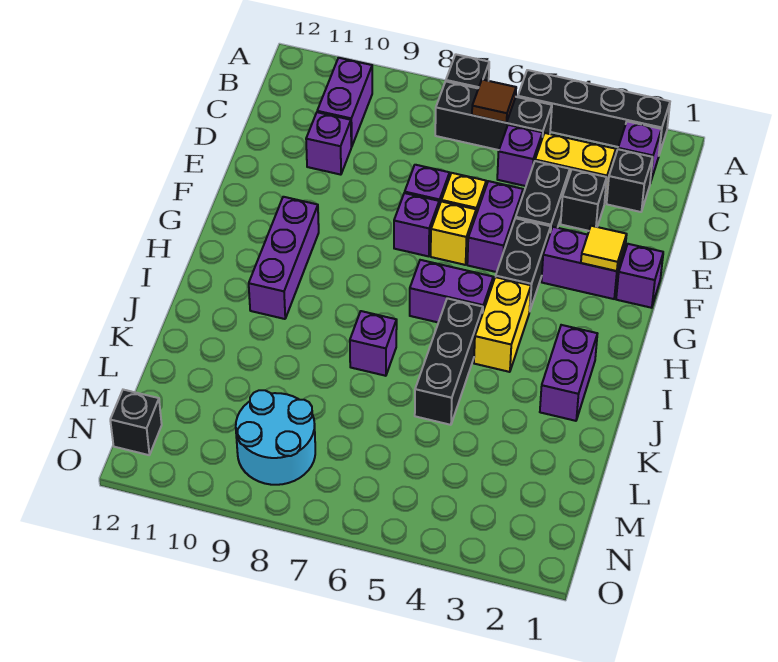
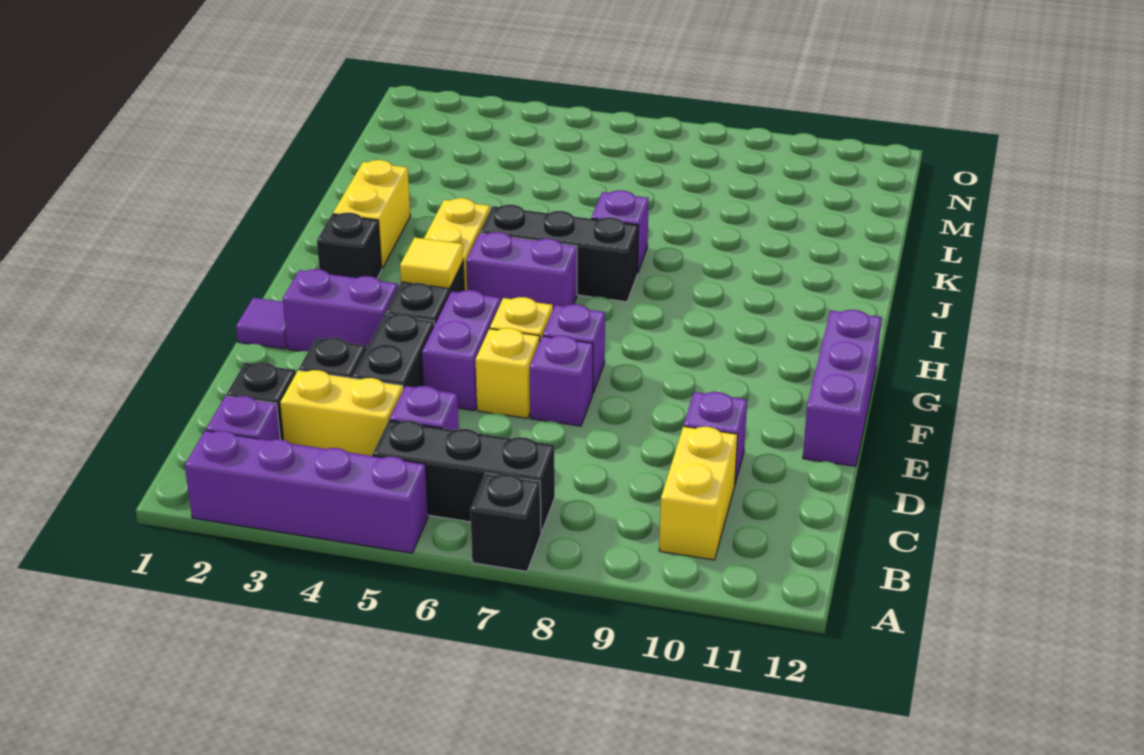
black brick A2:A5 level 1 -> purple brick A2:A5 level 1
brown tile B6 level 2 -> none
purple brick B10:C10 level 1 -> yellow brick B10:C10 level 1
purple brick F1 level 1 -> purple tile F1 level 1
yellow tile F2 level 2 -> yellow tile G4 level 2
purple brick G10:I10 level 1 -> purple brick E12:G12 level 1
purple brick I2:J2 level 1 -> yellow brick I2:J2 level 1
black brick I5:K5 level 1 -> black brick I5:I7 level 1
cyan round brick M8:N9 level 1 -> none
black brick N12 level 1 -> black brick H2 level 1

